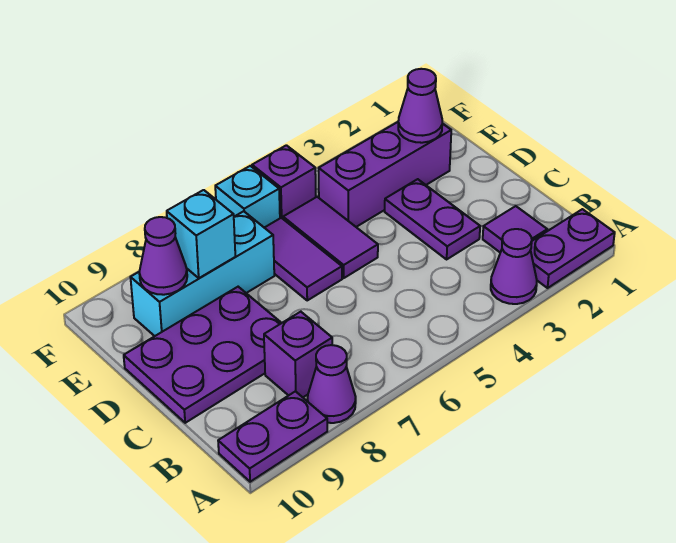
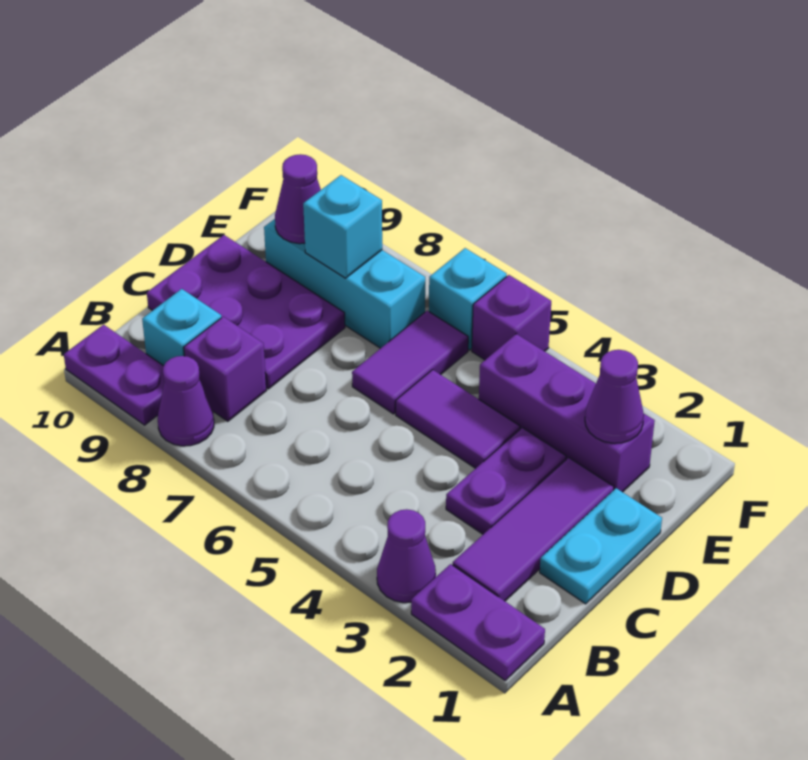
purple tile B2 level 1 -> purple tile B2:D2 level 1
none -> cyan brick B9 level 1
none -> cyan plate C1:D1 level 1
purple tile D5:E5 level 1 -> purple tile D4:D5 level 1

